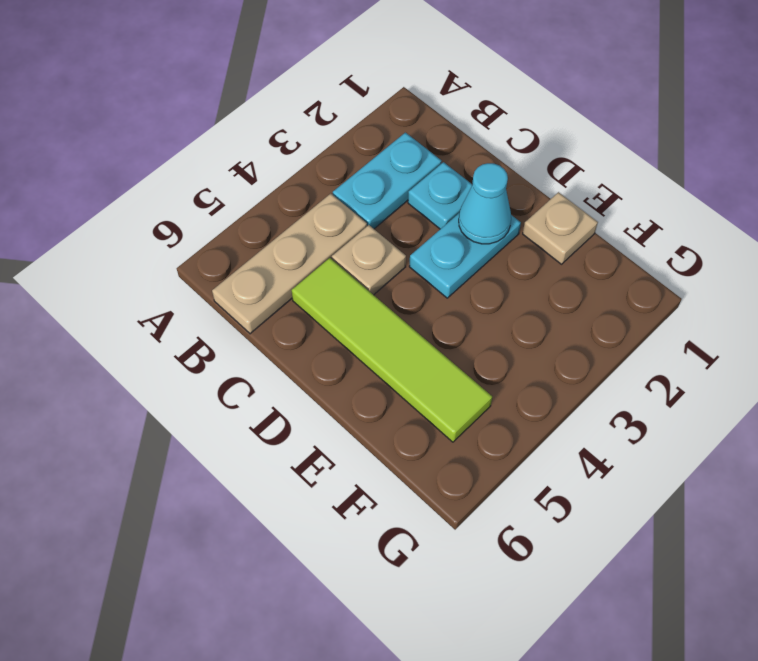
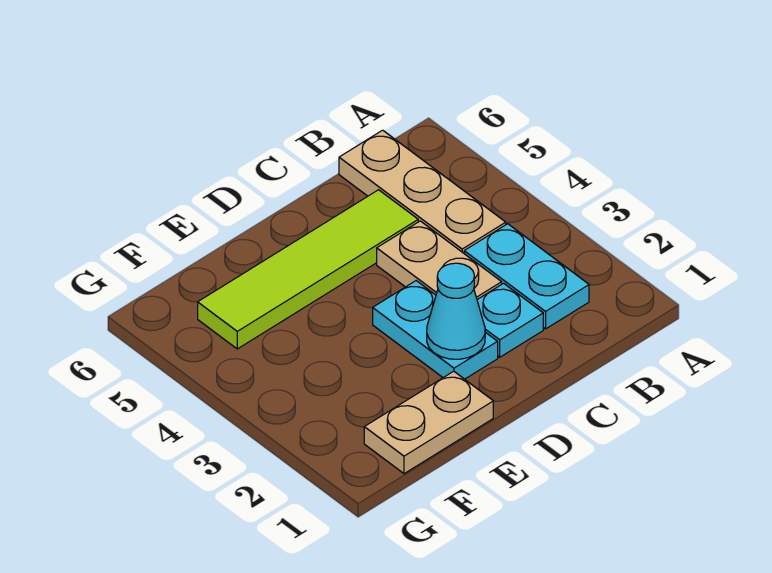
tan plate C4 level 1 -> tan plate C3:C4 level 1
tan plate E1 level 1 -> tan plate E1:F1 level 1

